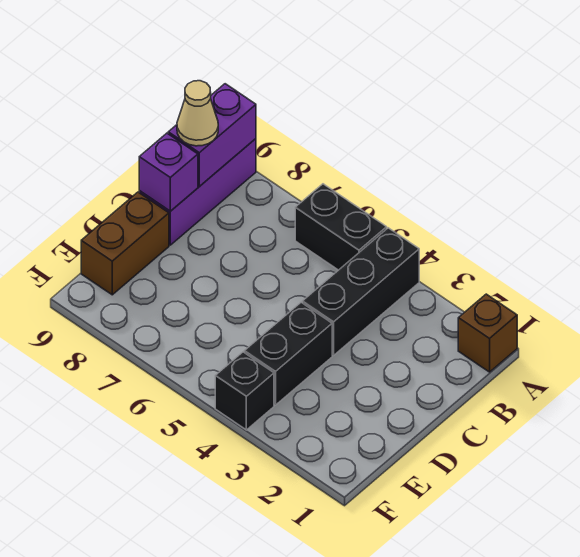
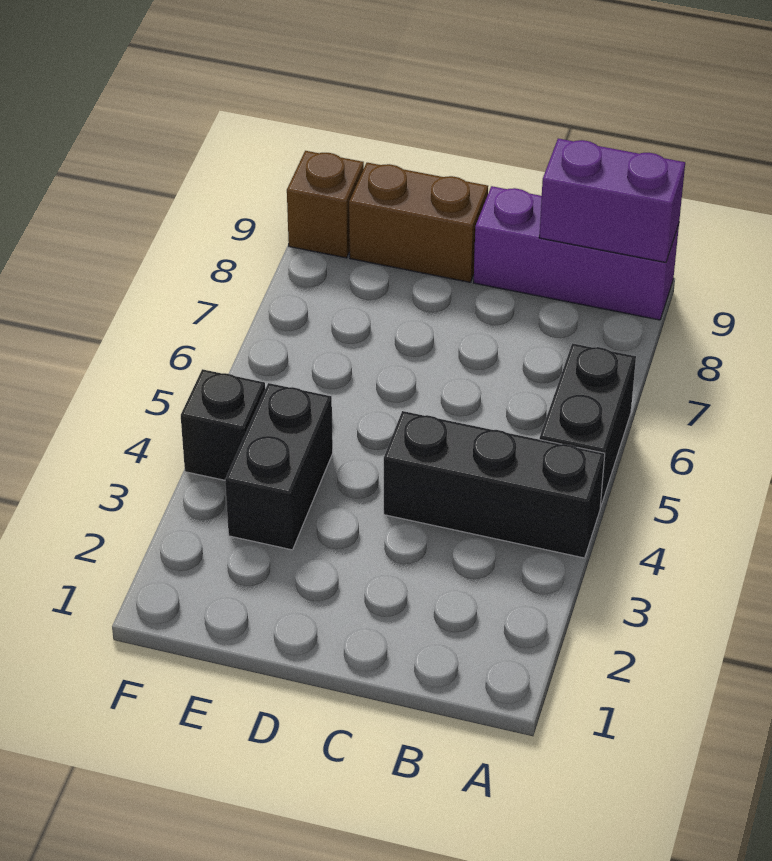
brown brick A1 level 1 -> brown brick F9 level 1
tan cone B9 level 3 -> none
purple brick C9 level 2 -> none
black brick D4:E4 level 1 -> black brick E3:E4 level 1

